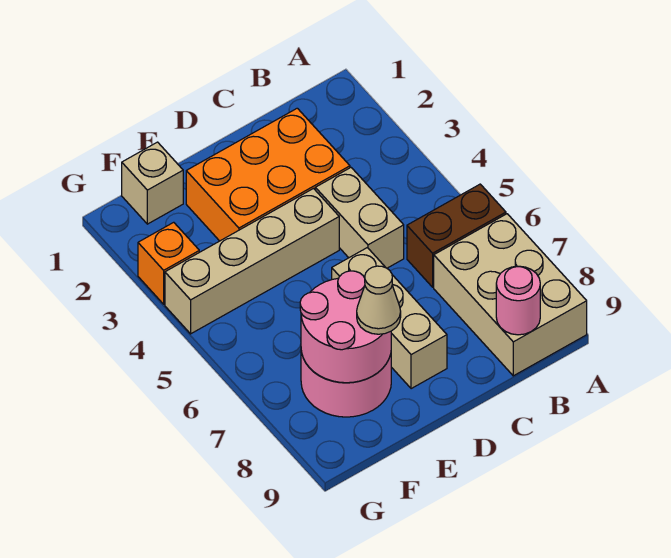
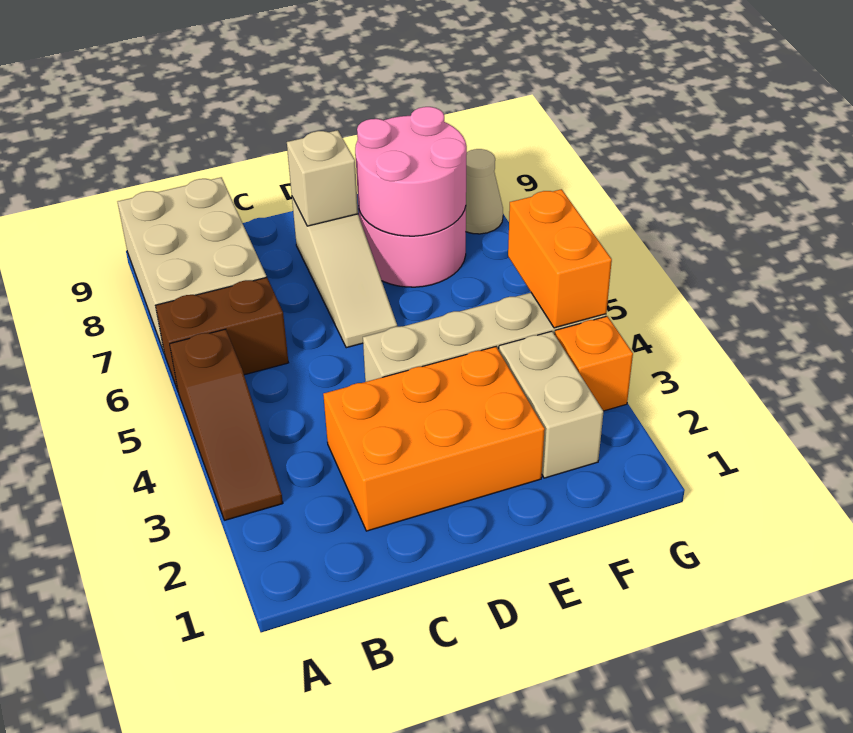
none -> brown slope A3:A5 level 1 top 5
pink round brick B9 level 2 -> none
tan brick C4:C5 level 1 -> tan brick F2:F3 level 1
tan brick D6:D8 level 1 -> tan slope D6:D8 level 1 top 8
tan cone E8 level 3 -> tan cone G8 level 1
tan brick F1 level 1 -> tan brick D8 level 2
none -> orange brick G4:G5 level 2

